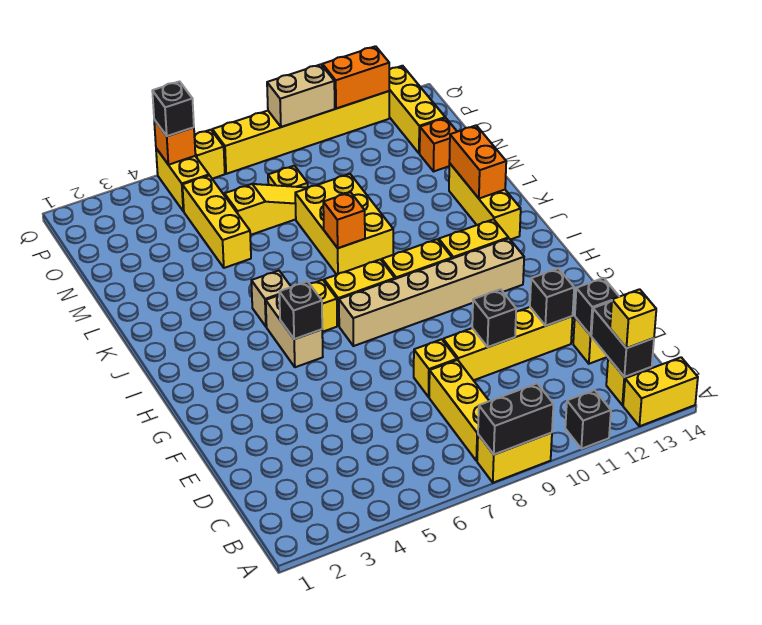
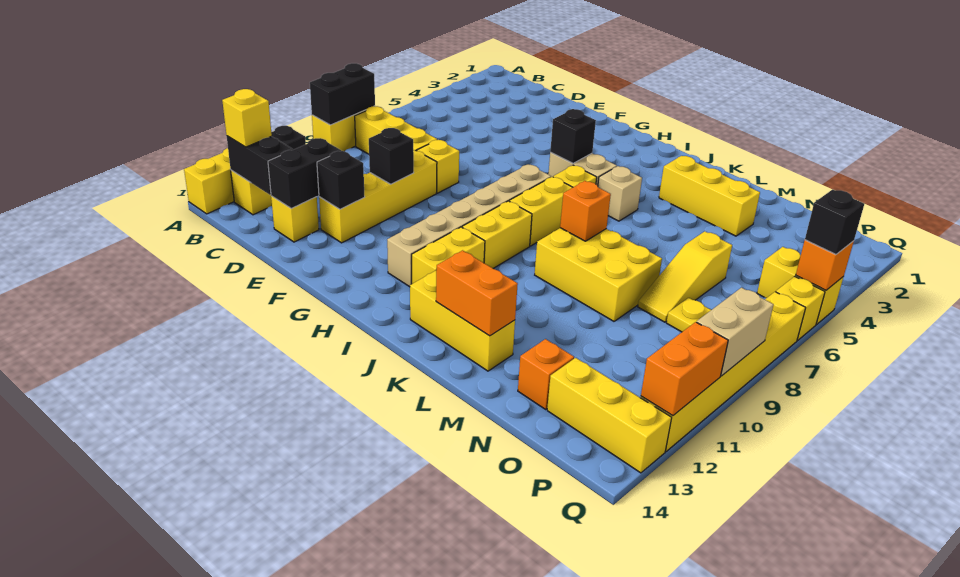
black brick D13 level 2 -> black brick D12:D13 level 2
yellow brick M5:O5 level 1 -> yellow brick K3:M3 level 1

